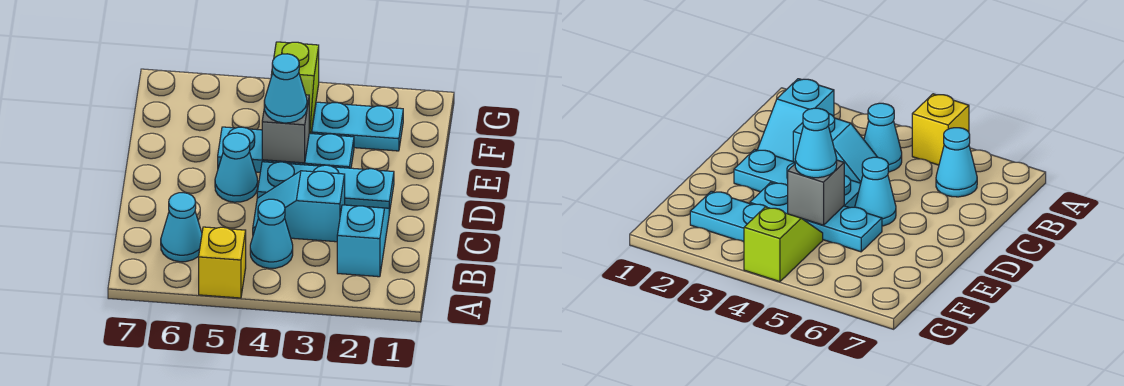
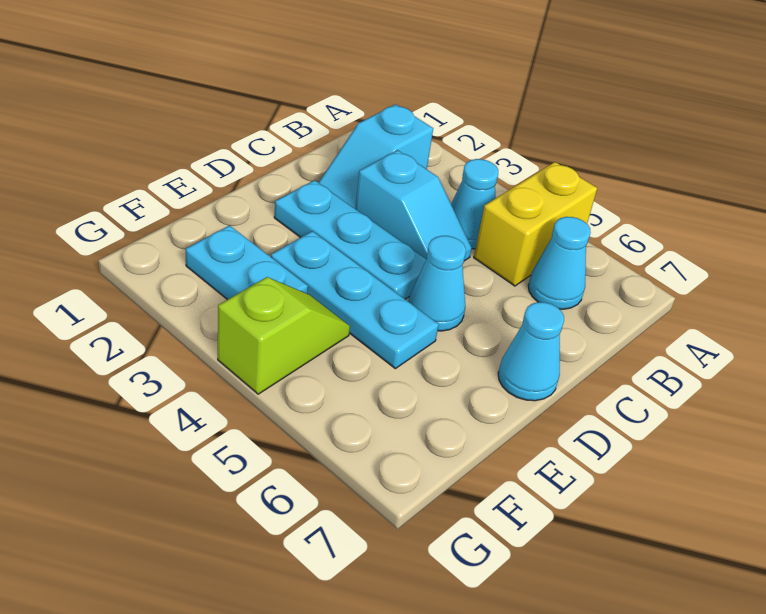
yellow brick A5 level 1 -> yellow brick A5:B5 level 1
grey brick E4 level 2 -> none
cyan cone E4 level 3 -> cyan cone D7 level 1

